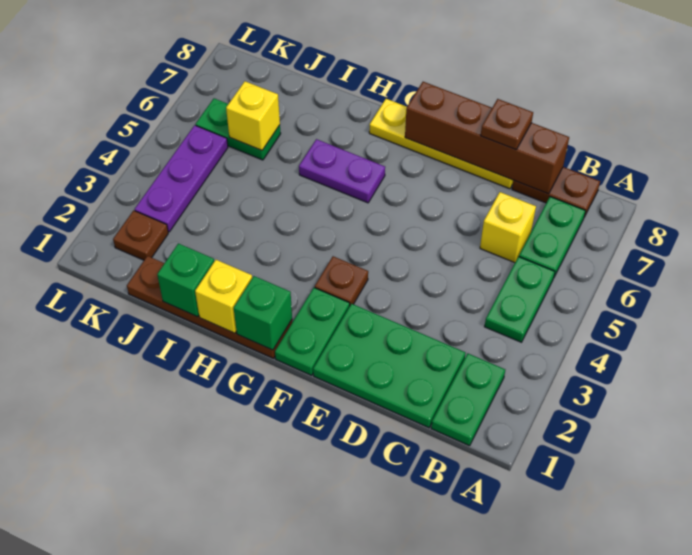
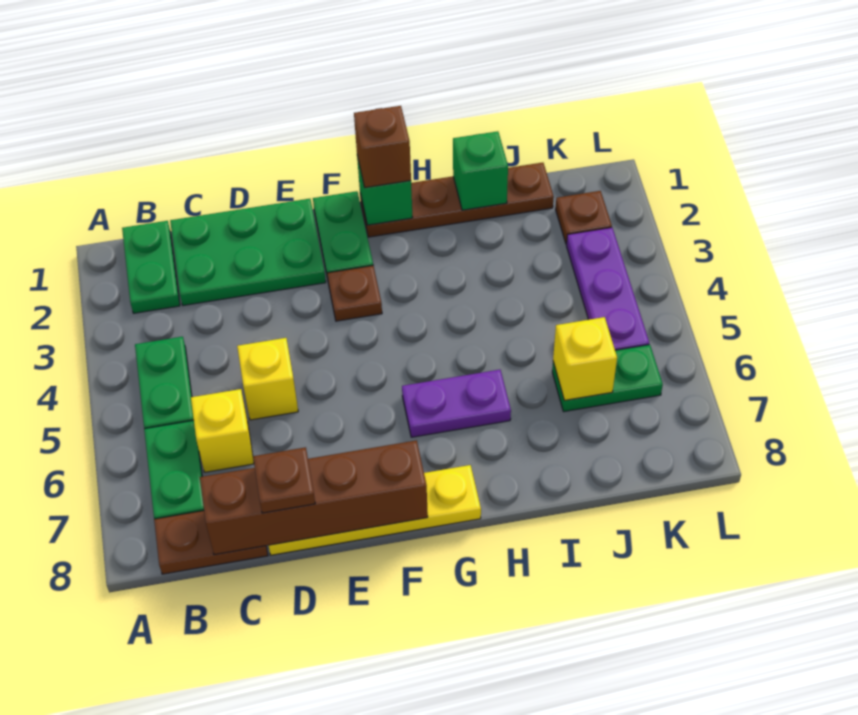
none -> brown brick G1 level 3
yellow brick H1 level 2 -> yellow brick D5 level 1

